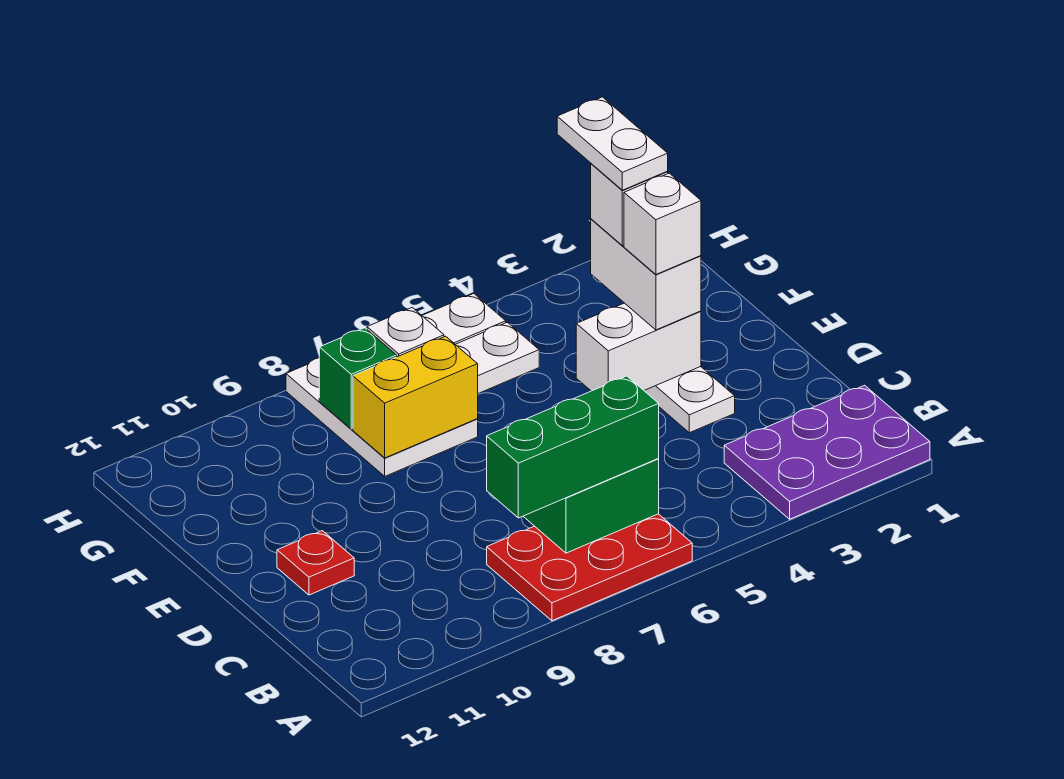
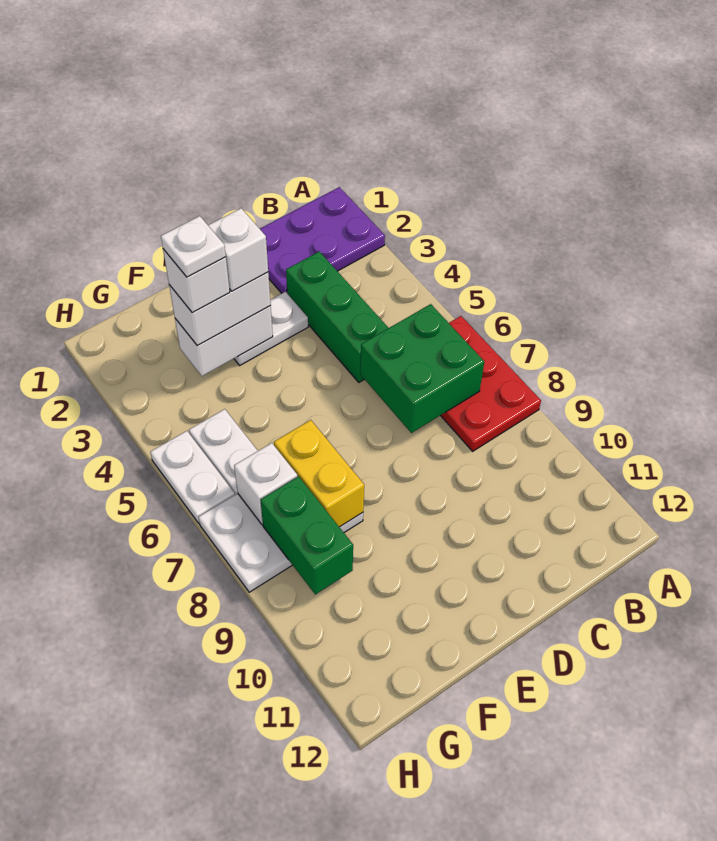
purple plate A1:B3 level 1 -> purple plate A1:C2 level 1
green brick B6:B8 level 3 -> green brick C3:C5 level 1
red plate D11 level 1 -> none
white brick E3:E4 level 2 -> white brick E3:F3 level 2
white plate F3:G3 level 5 -> white plate F3 level 5
green brick G8 level 2 -> green brick G8:G9 level 2

